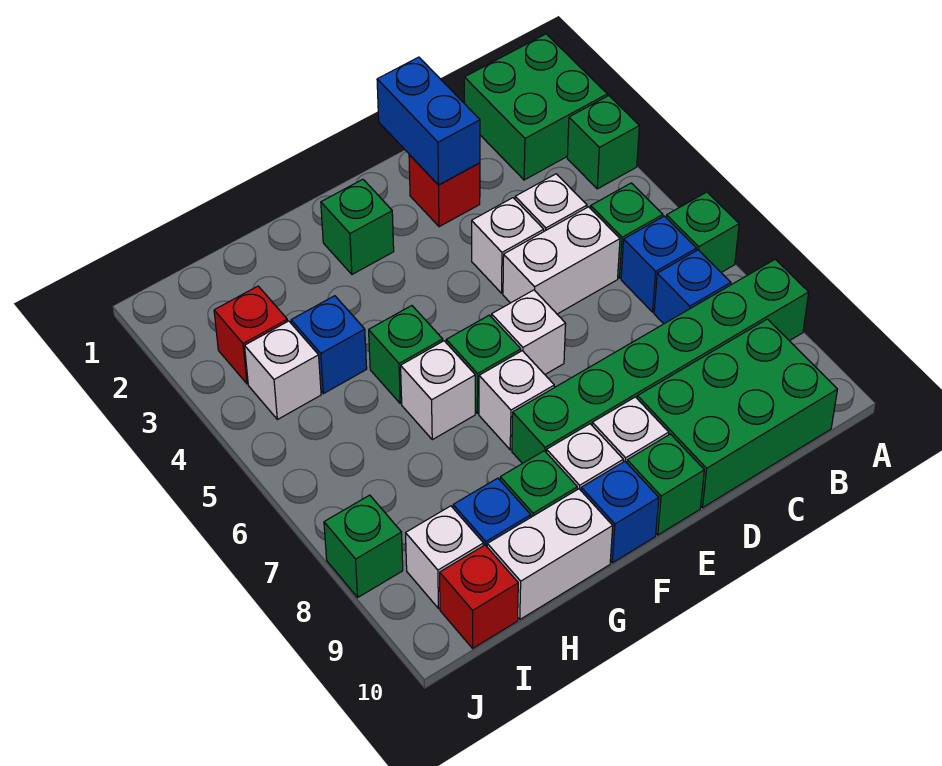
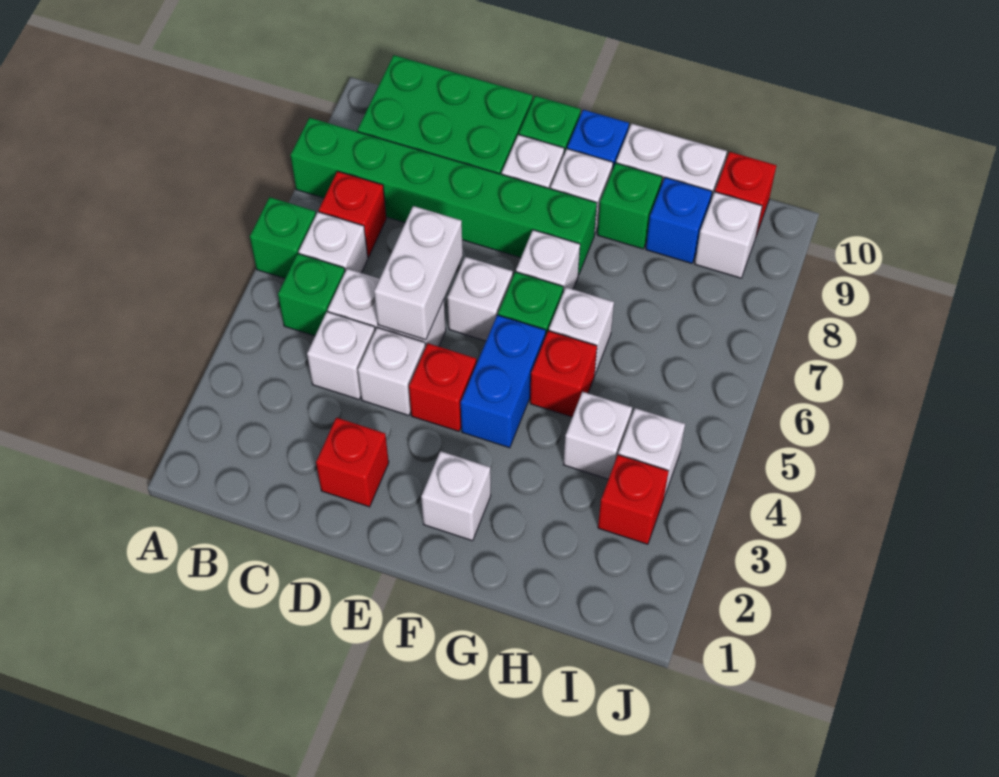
green brick A1:B2 level 1 -> none
green brick A3 level 1 -> none
blue brick B6 level 1 -> white brick B6 level 1
blue brick B7 level 1 -> red brick B7 level 1
blue brick D1:D2 level 2 -> blue brick F4:F5 level 1
none -> white brick D5:D6 level 2
none -> red brick E4 level 1
green brick F2 level 1 -> white brick F2 level 1
green brick G5 level 1 -> red brick G5 level 1
blue brick H4 level 1 -> white brick H4 level 1
green brick J8 level 1 -> none

